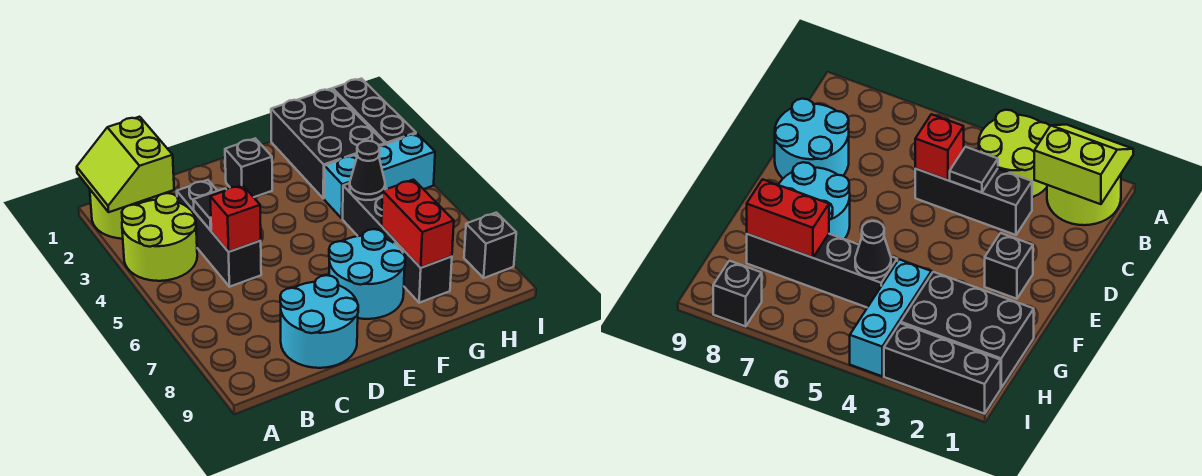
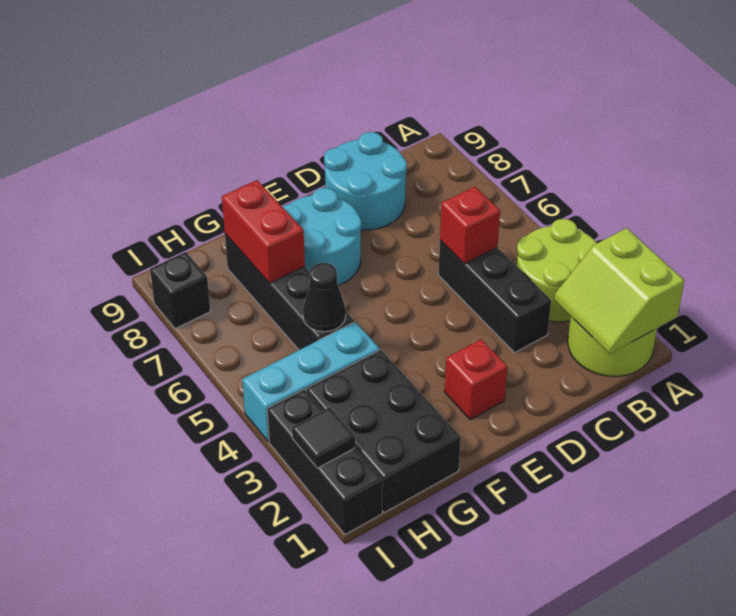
lime slope A1:B2 level 2 top B -> lime slope A1:B2 level 2 top A
black tile C4 level 2 -> black tile I2 level 2
black brick E2 level 1 -> red brick E2 level 1

